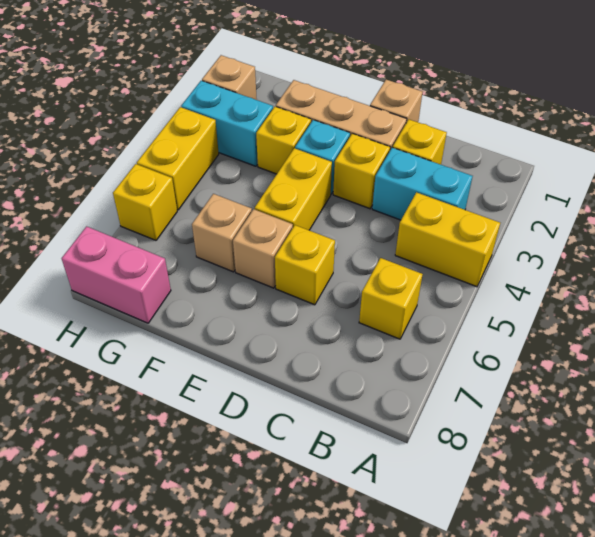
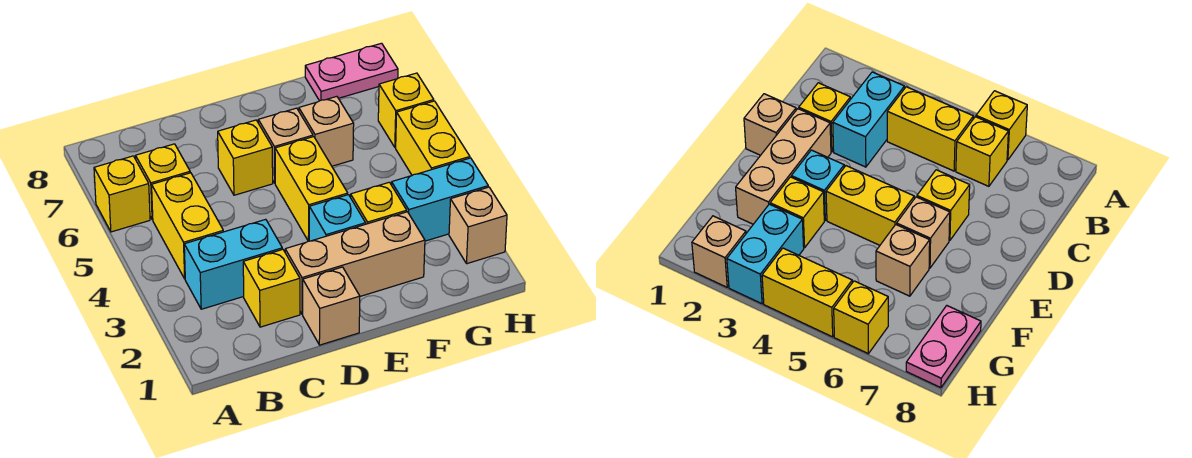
yellow brick A4:B4 level 1 -> yellow brick B4:B5 level 1
yellow brick D3 level 1 -> yellow brick A6 level 1
pink brick G8:H8 level 1 -> pink plate G8:H8 level 1

